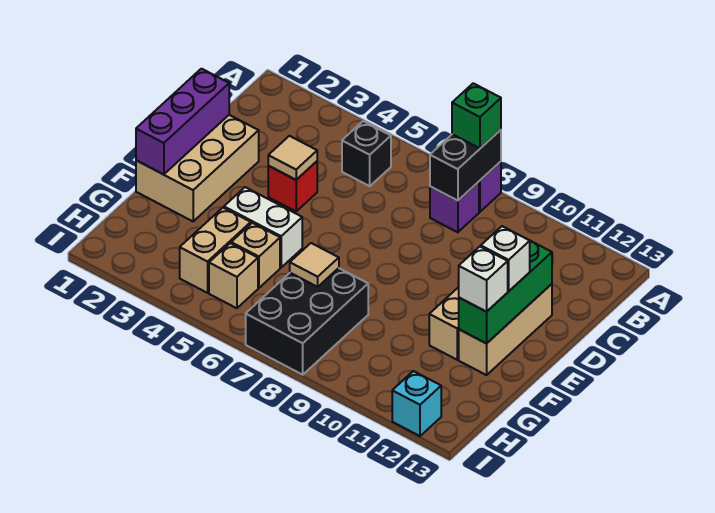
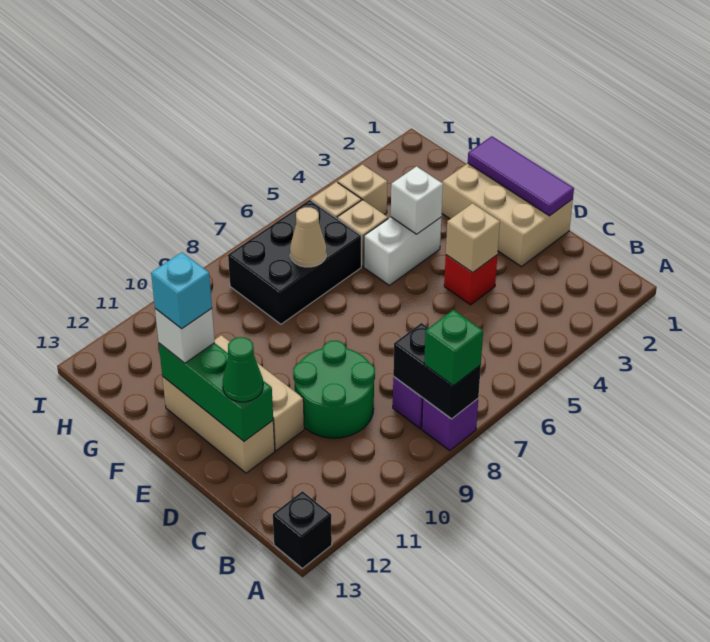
black brick B5 level 1 -> black brick A13 level 1
none -> green round brick C9:D10 level 1
purple brick D1:F1 level 2 -> purple tile D1:F1 level 2
tan tile D4 level 2 -> tan brick D4 level 2
none -> green cone D12 level 3
white brick E12 level 3 -> white brick F4 level 2
tan brick G4:H4 level 1 -> tan brick H4 level 1
black brick G7:I8 level 1 -> black brick G6:H8 level 1
tan tile G7 level 2 -> tan cone G7 level 2
cyan brick I12 level 1 -> cyan brick F12 level 4

